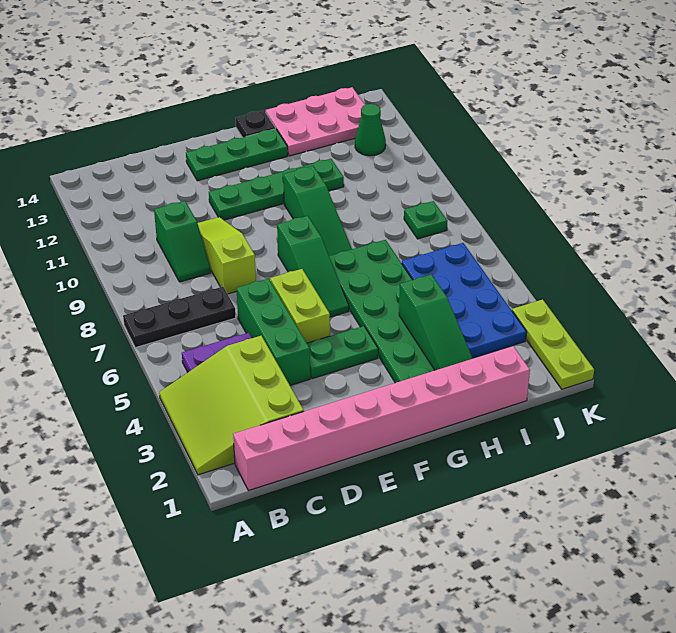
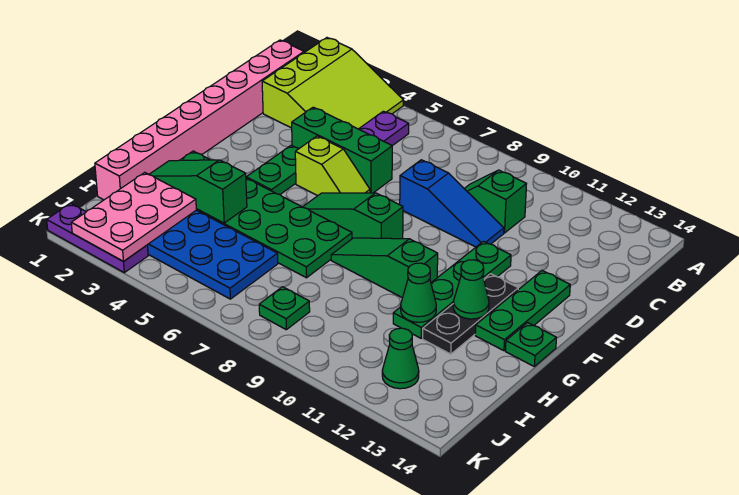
lime slope A2:C4 level 1 top C -> lime slope A2:C4 level 1 top 2
black plate A7:C7 level 1 -> black plate F12:H12 level 1
lime slope D8:D10 level 1 top 8 -> blue slope D8:D10 level 1 top 8
lime brick E5:E6 level 1 -> lime slope E5:E6 level 1 top 5
none -> green cone G12 level 2
black plate G14 level 1 -> green plate G14 level 1
none -> green cone H11 level 2
pink plate H13:J14 level 1 -> pink plate I2:K3 level 2
lime plate K1:K3 level 1 -> purple plate K1:K3 level 1

